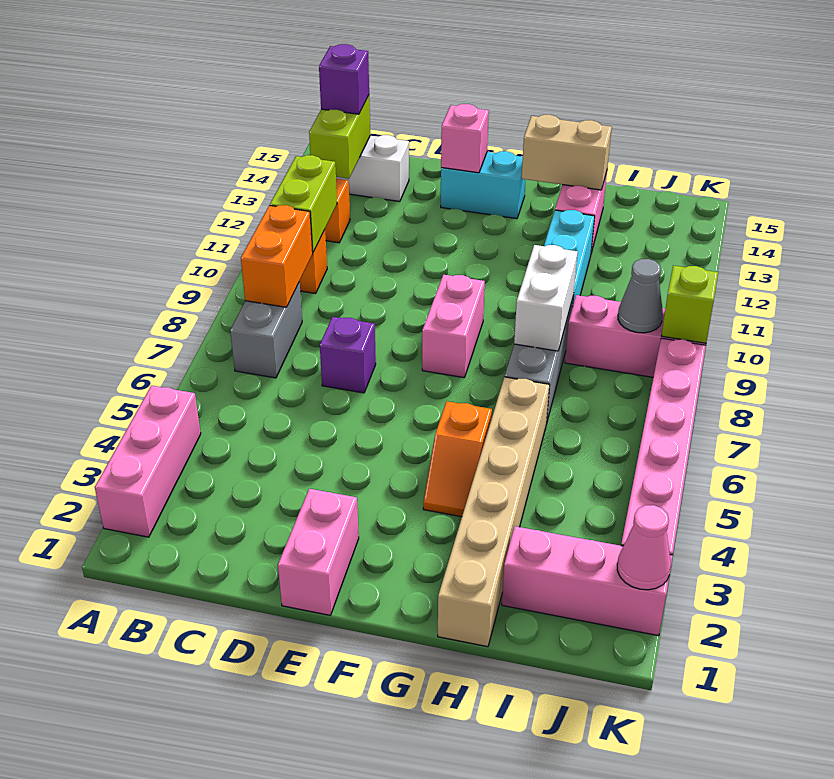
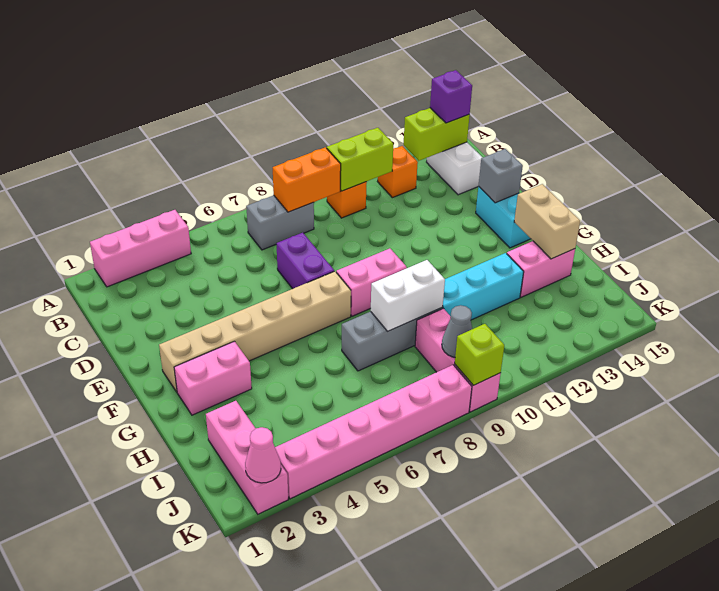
purple brick D7 level 1 -> purple brick D7:E7 level 1
pink brick E1:E2 level 1 -> pink brick G2:G3 level 1
pink brick E14 level 2 -> grey brick E14 level 2
orange slope G4:G5 level 1 top 5 -> none
tan brick H1:H6 level 1 -> tan brick F2:F7 level 1

